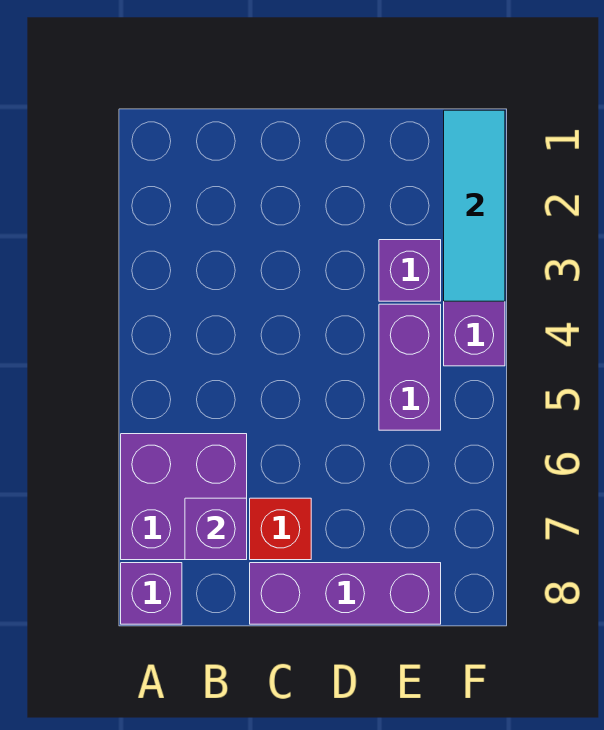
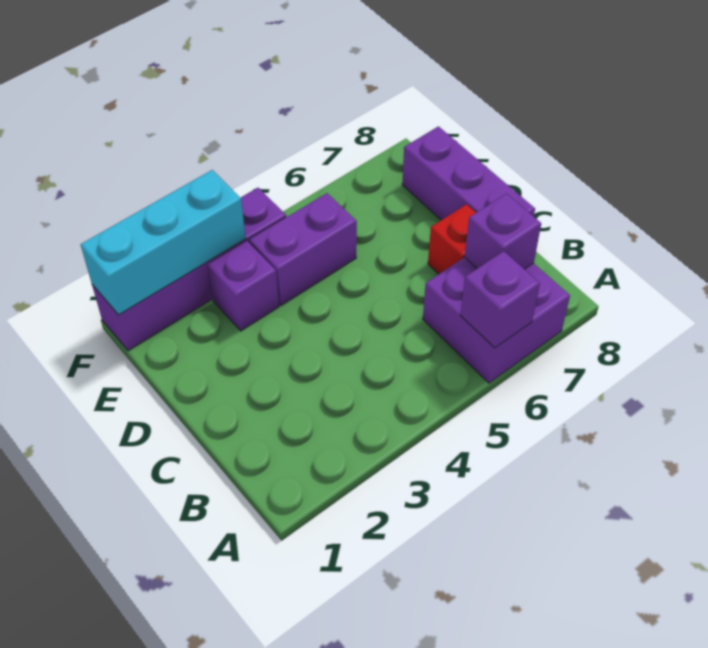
purple brick A8 level 1 -> purple brick A6 level 2
cyan tile F1:F3 level 2 -> cyan brick F1:F3 level 2

